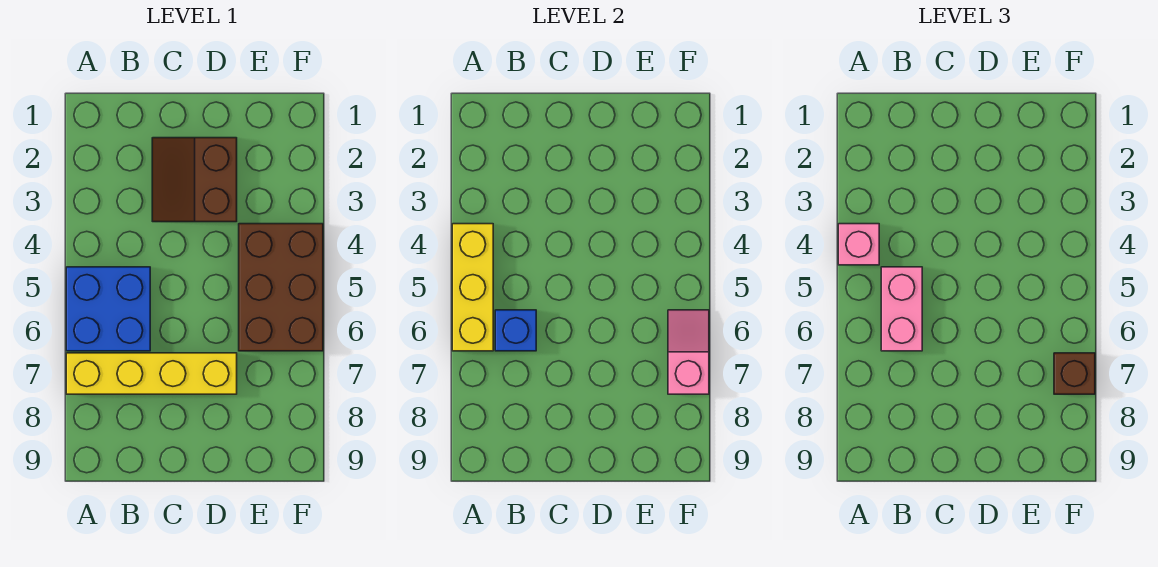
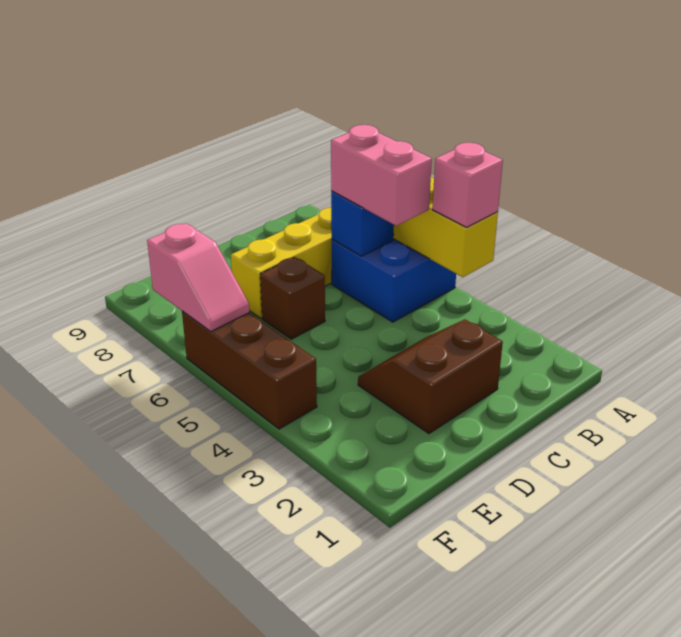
brown slope C2:D3 level 1 top D -> brown slope C2:D3 level 1 top 2
brown brick E4:F6 level 1 -> brown brick F4:F6 level 1
brown brick F7 level 3 -> brown brick D6 level 1

